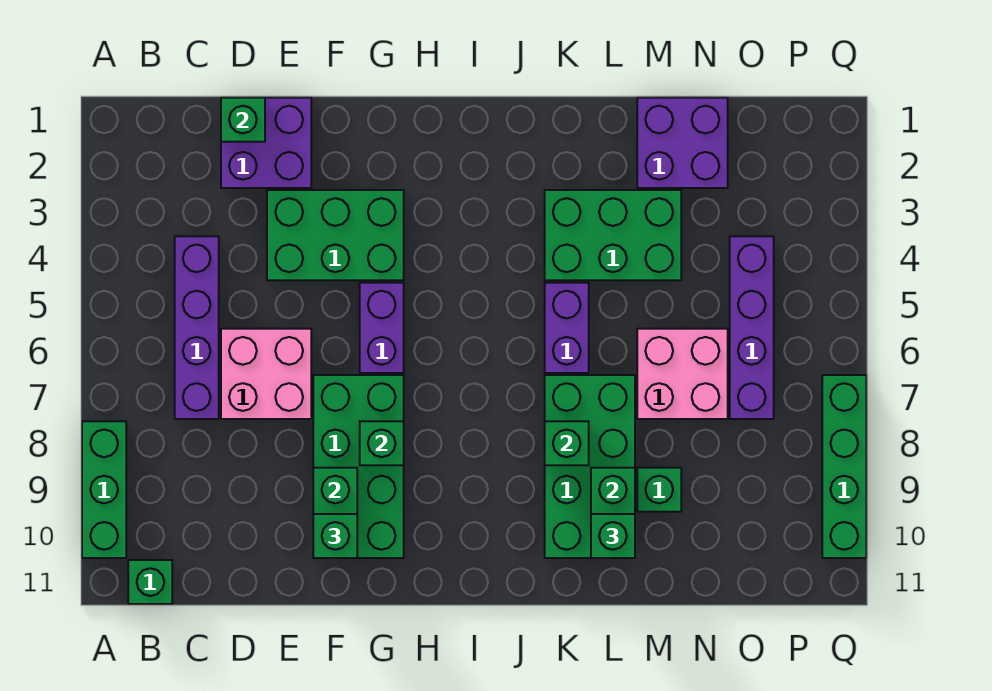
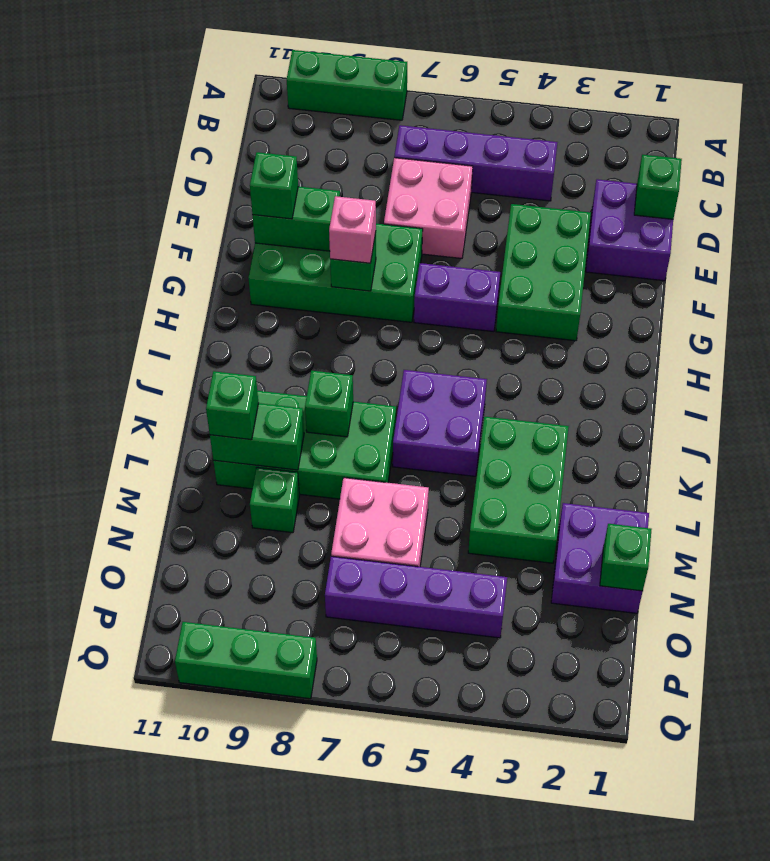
green brick B11 level 1 -> green brick N1 level 2
none -> pink brick G8 level 3
purple brick K5:K6 level 1 -> purple brick J5:K6 level 1
green brick Q7:Q10 level 1 -> green brick Q8:Q10 level 1

